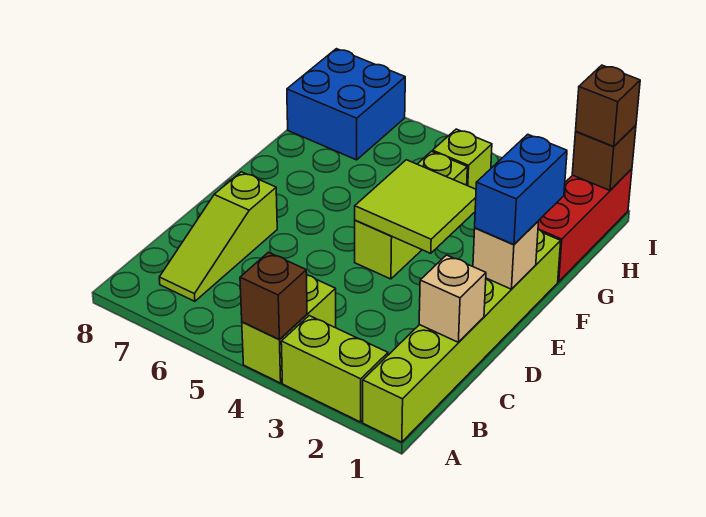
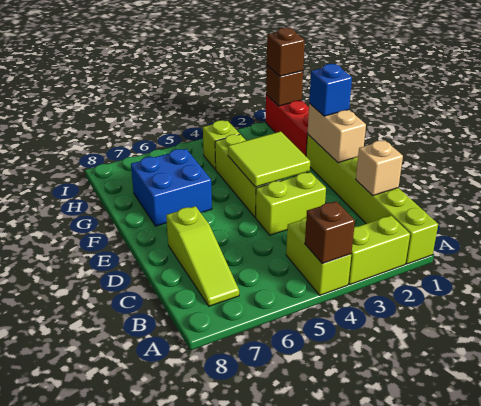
none -> lime brick D3:D4 level 1
tan brick E1 level 2 -> tan brick E1:F1 level 2
blue brick E1:F1 level 3 -> blue brick F1 level 3
blue brick H7:I8 level 1 -> blue brick F6:G7 level 1

